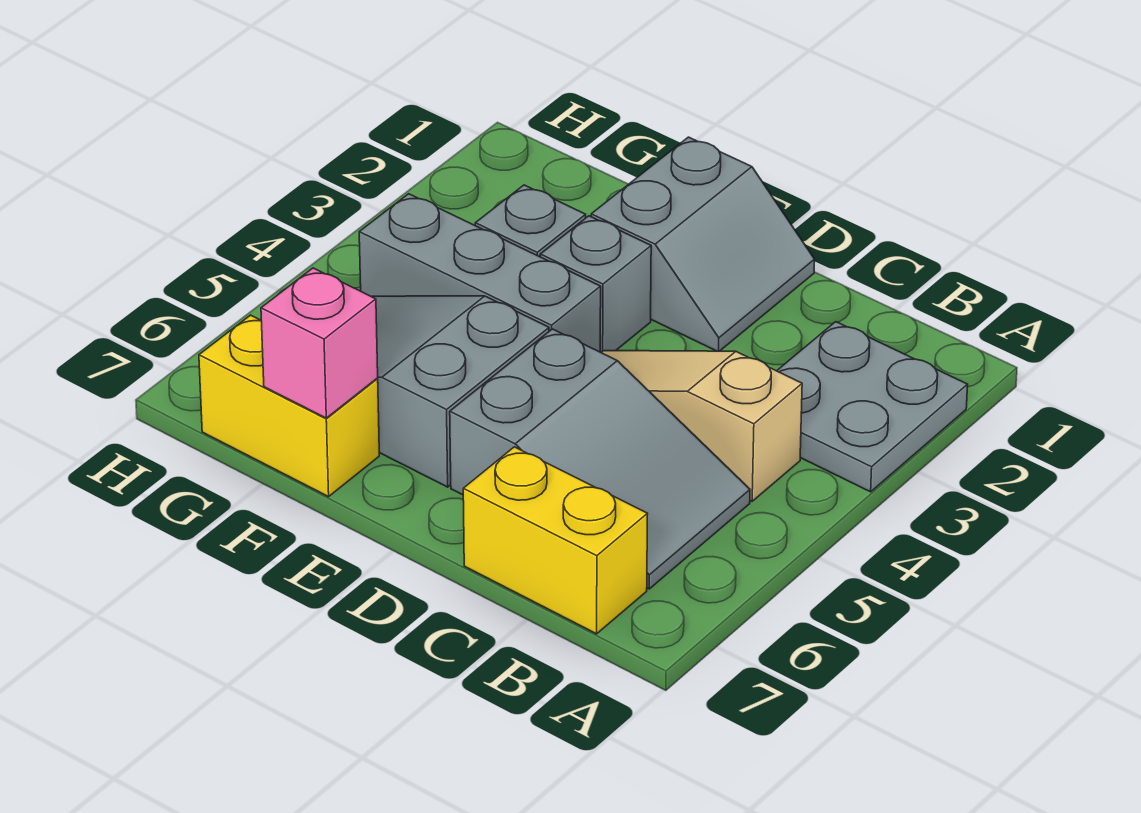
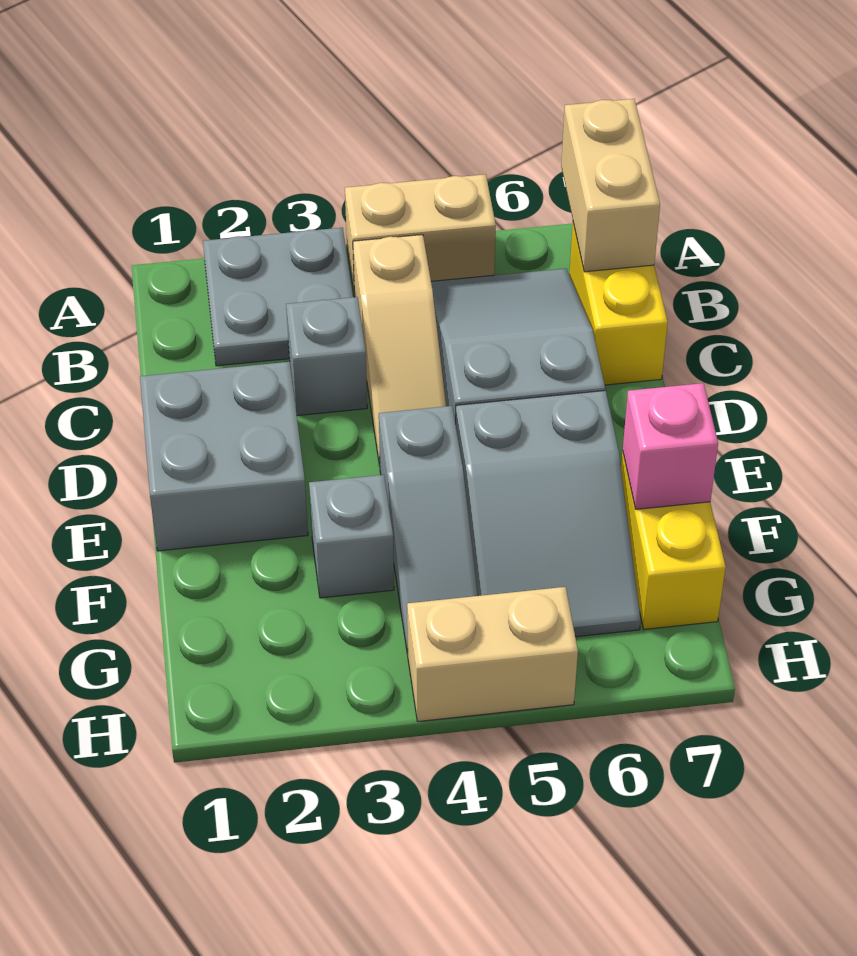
none -> tan brick A4:A5 level 1
none -> tan brick A7:B7 level 2
grey slope D1:E2 level 1 top E -> grey brick D1:E2 level 1
grey brick E3 level 1 -> grey brick C3 level 1
grey brick E4:G4 level 1 -> grey slope E4:G4 level 1 top E
none -> tan brick H4:H5 level 1

